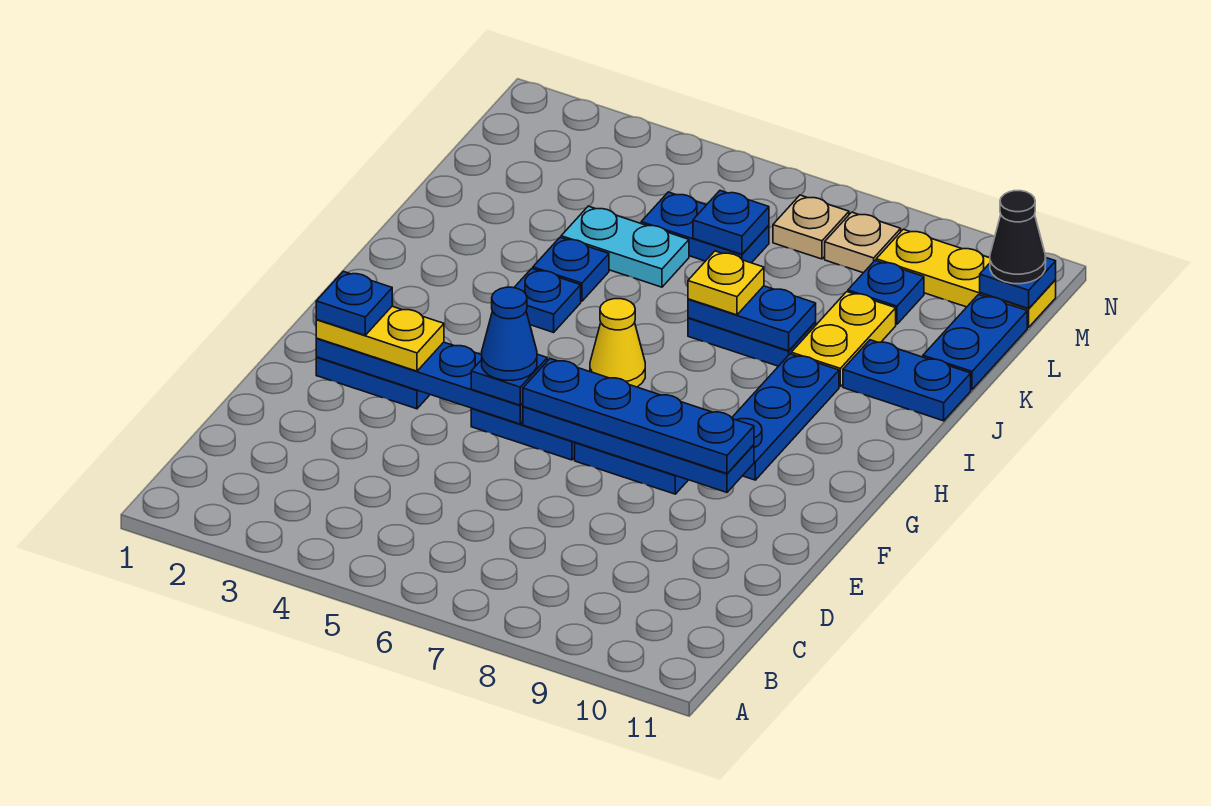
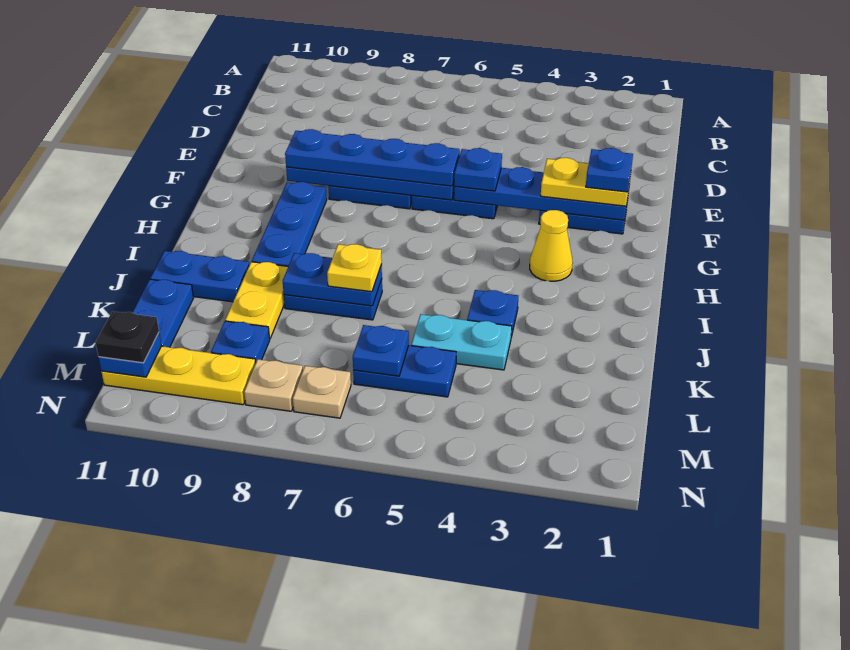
blue cone F5 level 4 -> none
yellow cone H6 level 1 -> yellow cone H3 level 1
blue plate I4 level 1 -> none
black cone M11 level 3 -> black plate M11 level 3

